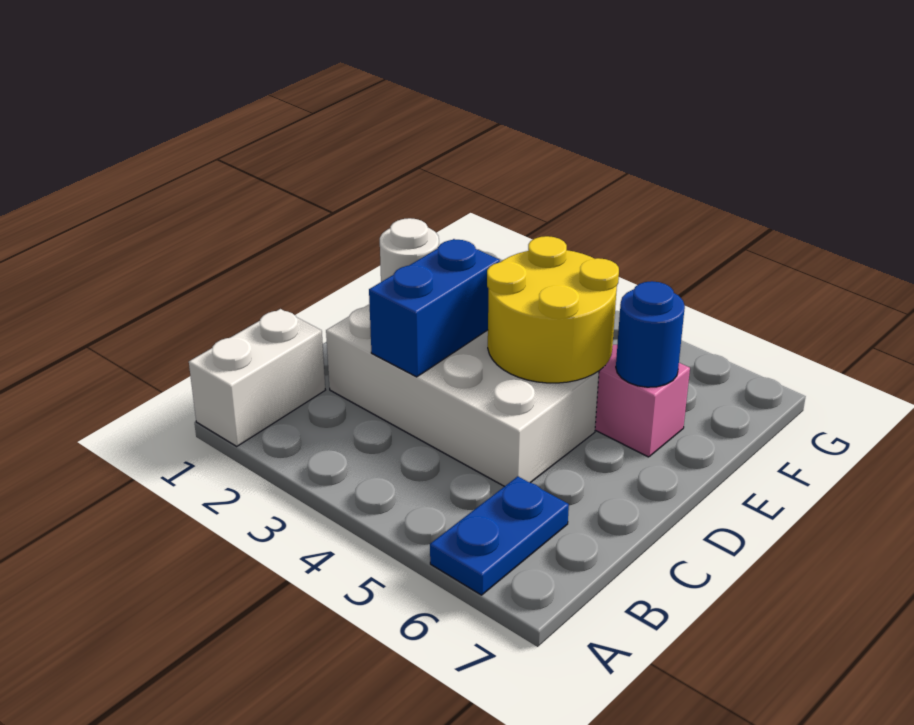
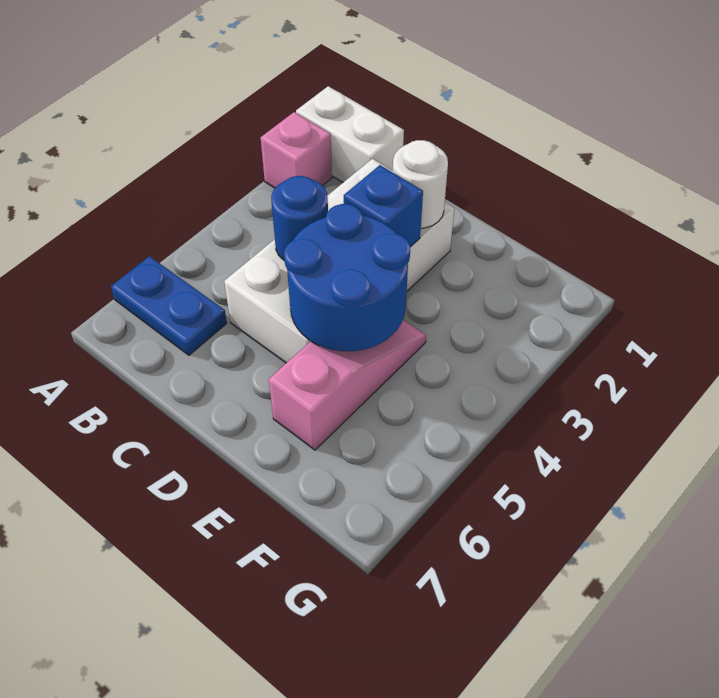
none -> pink brick A2 level 1
blue brick C3:D3 level 2 -> blue brick D3 level 2
yellow round brick D4:E5 level 2 -> blue round brick D4:E5 level 2
blue round brick E6 level 2 -> blue round brick C4 level 2

